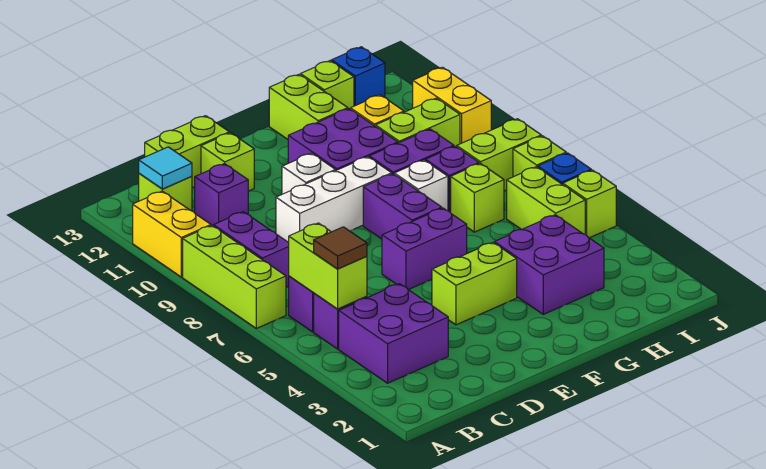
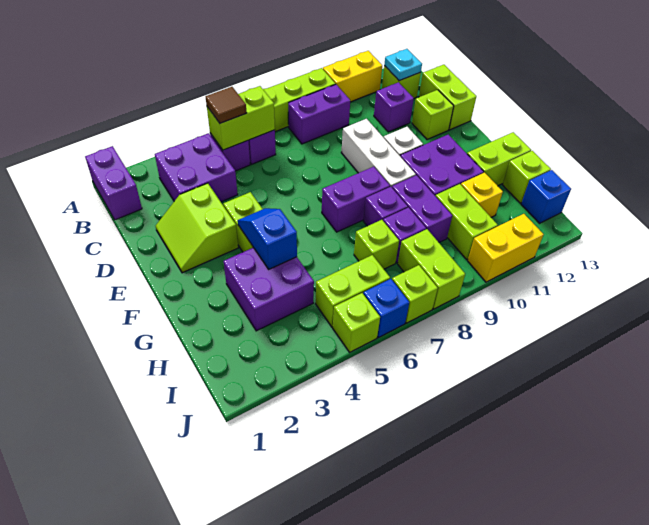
cyan tile B12 level 2 -> cyan plate B12 level 2
none -> lime slope D2:E3 level 1 top 3
purple brick E6:F6 level 1 -> purple brick A1:B1 level 1
none -> blue slope F4:G4 level 2 top G
white brick G8 level 1 -> purple brick G8 level 1

